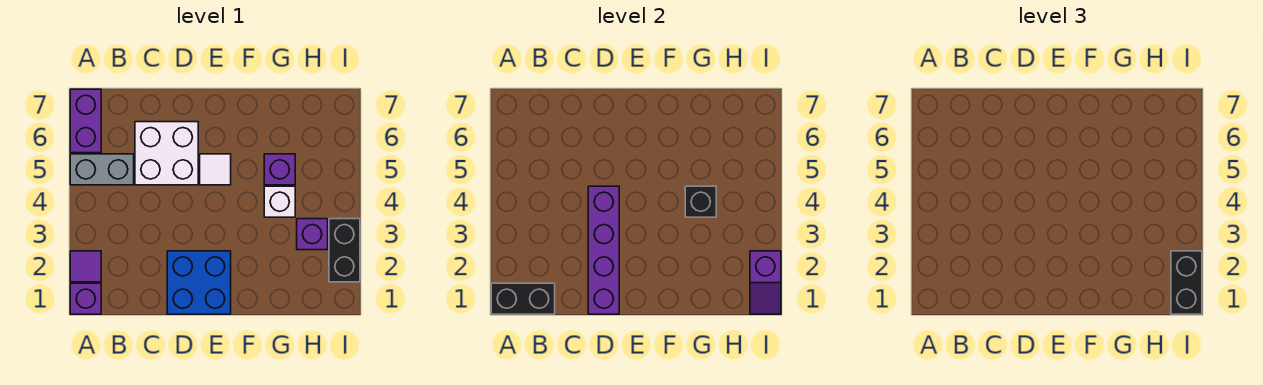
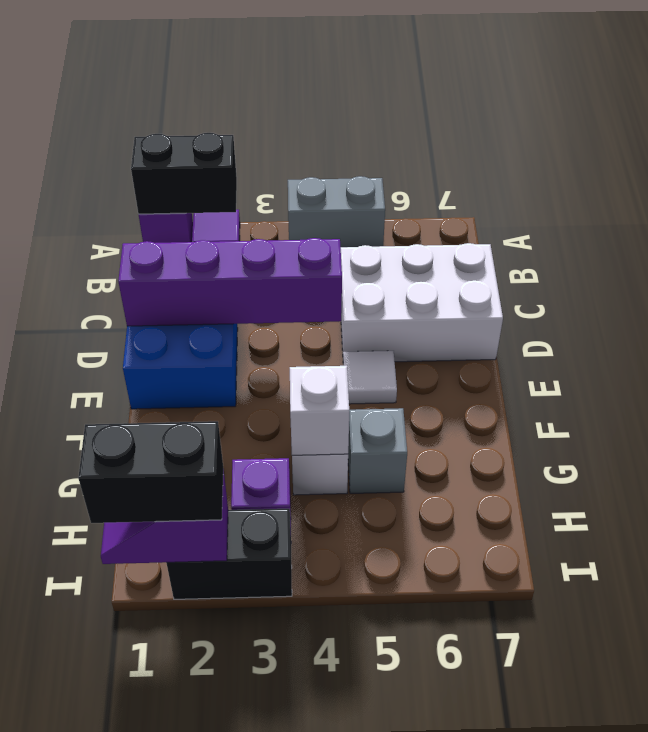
black brick A1:B1 level 2 -> black brick A1:A2 level 2
grey brick A5:B5 level 1 -> grey brick A4:A5 level 1
purple brick A6:A7 level 1 -> none
white brick C5:D6 level 1 -> white brick C5:D7 level 1
black brick G4 level 2 -> white brick G4 level 2
purple brick G5 level 1 -> grey brick G5 level 1

